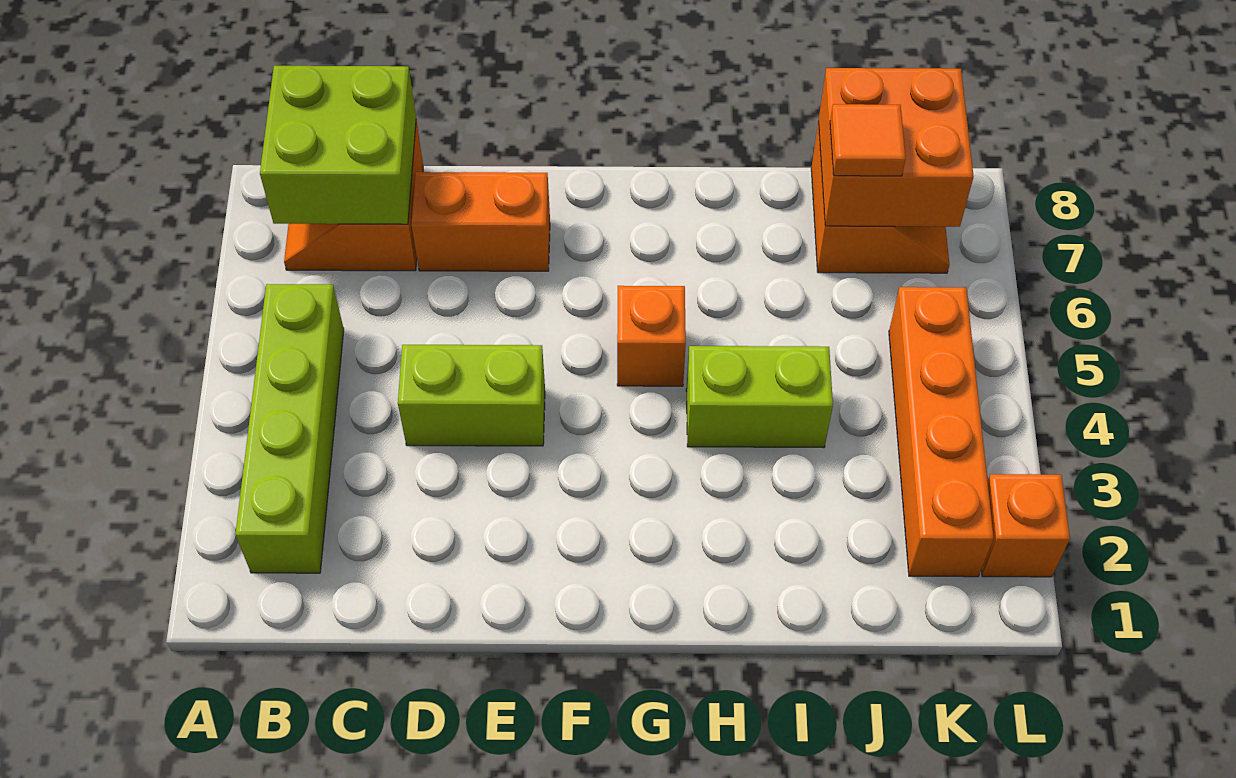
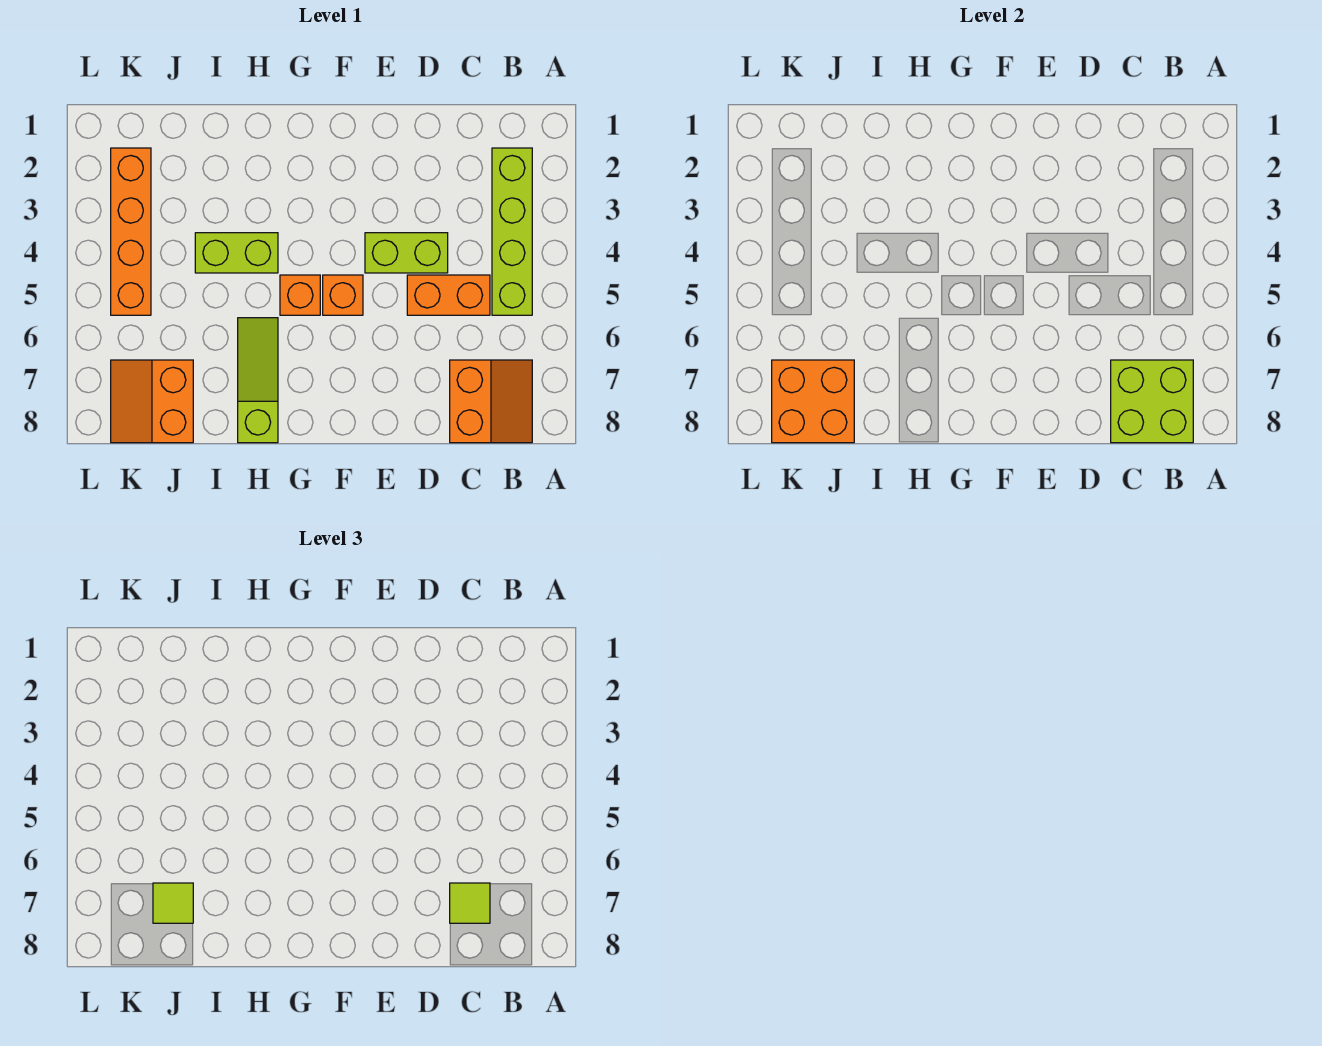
none -> lime tile C7 level 3
orange brick D7:E7 level 1 -> orange brick C5:D5 level 1
none -> lime slope H6:H8 level 1 top 8
orange tile J7 level 3 -> lime tile J7 level 3
orange brick L2 level 1 -> orange brick F5 level 1

